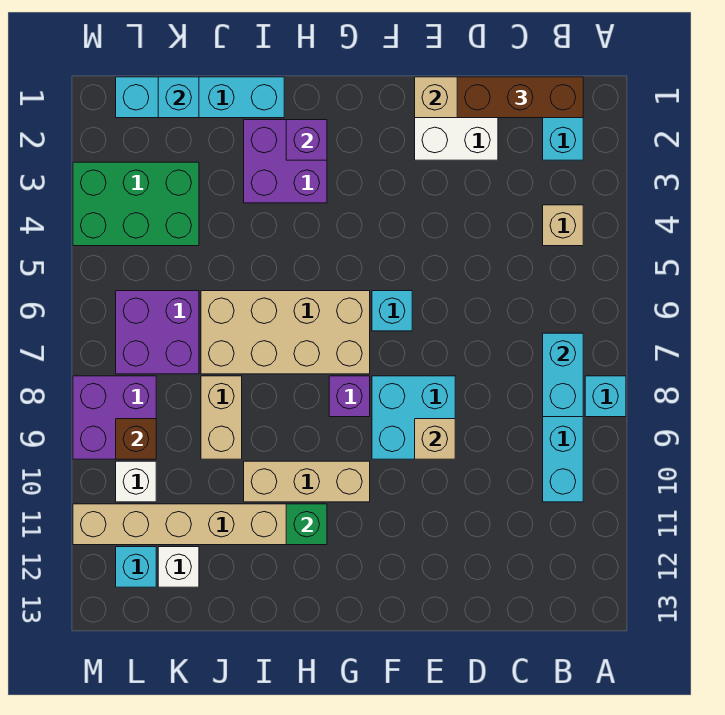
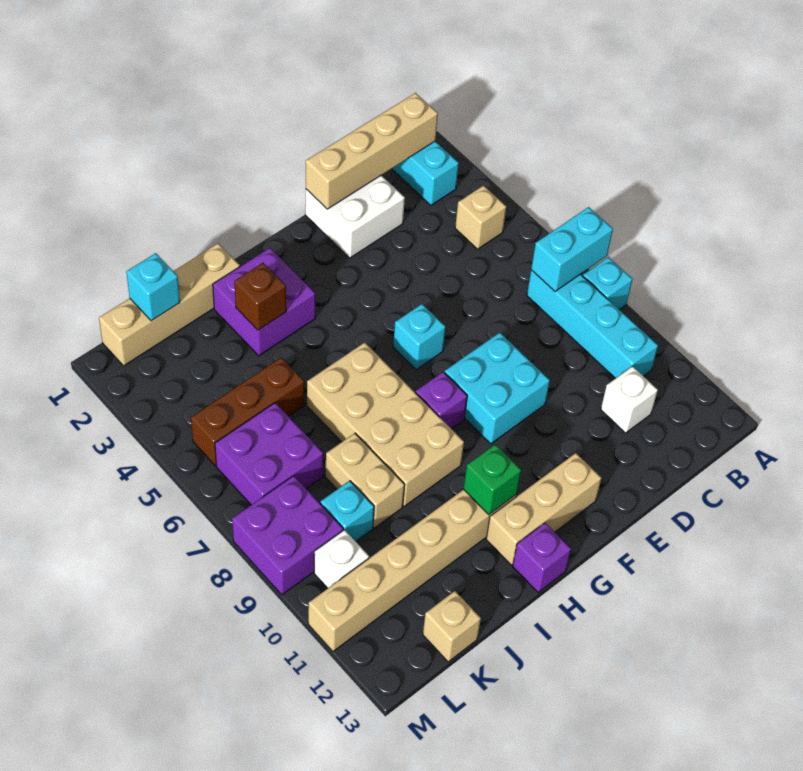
brown brick B1:D1 level 3 -> brown brick J5:L5 level 1
cyan brick B7:B8 level 2 -> cyan brick A7:B7 level 2
tan brick E9 level 2 -> tan brick K13 level 1
tan brick G6:J7 level 1 -> tan brick H6:I9 level 1
tan brick G10:I10 level 1 -> tan brick F12:H12 level 1
purple brick H2 level 2 -> purple brick H13 level 1
cyan brick I1:L1 level 1 -> tan brick I1:L1 level 1
green brick K3:M4 level 1 -> none
white brick K12 level 1 -> white brick C11 level 1
brown brick L9 level 2 -> brown brick I3 level 2
cyan brick L12 level 1 -> cyan brick K9 level 1

